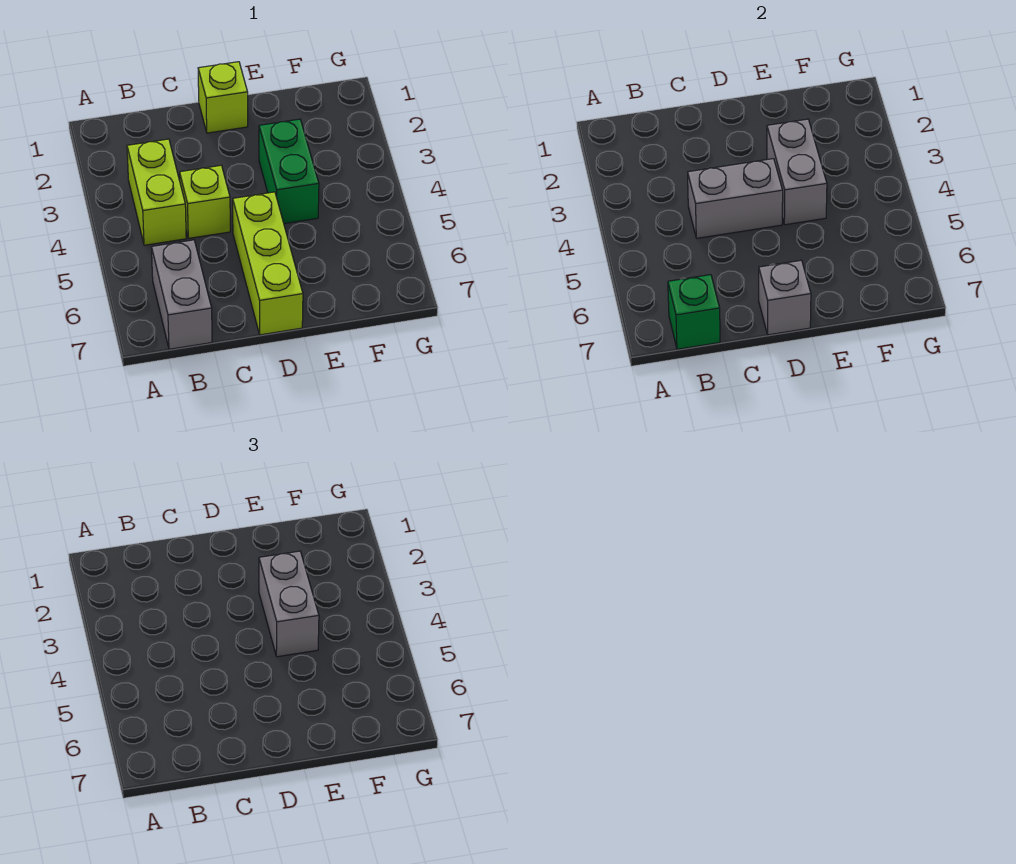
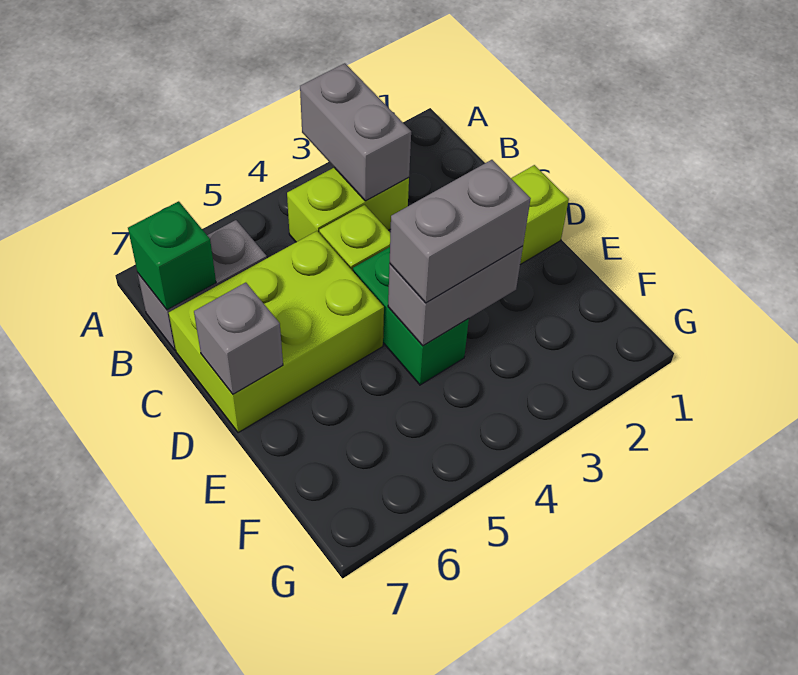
grey brick C4:D4 level 2 -> grey brick A3:B3 level 2
lime brick D5:D7 level 1 -> lime brick C5:D7 level 1
green brick E3:E4 level 1 -> green brick D4:E4 level 1

